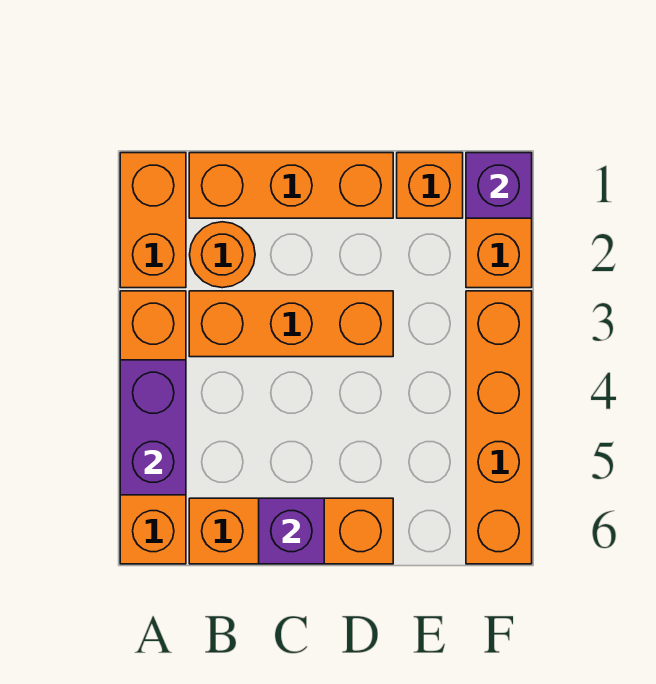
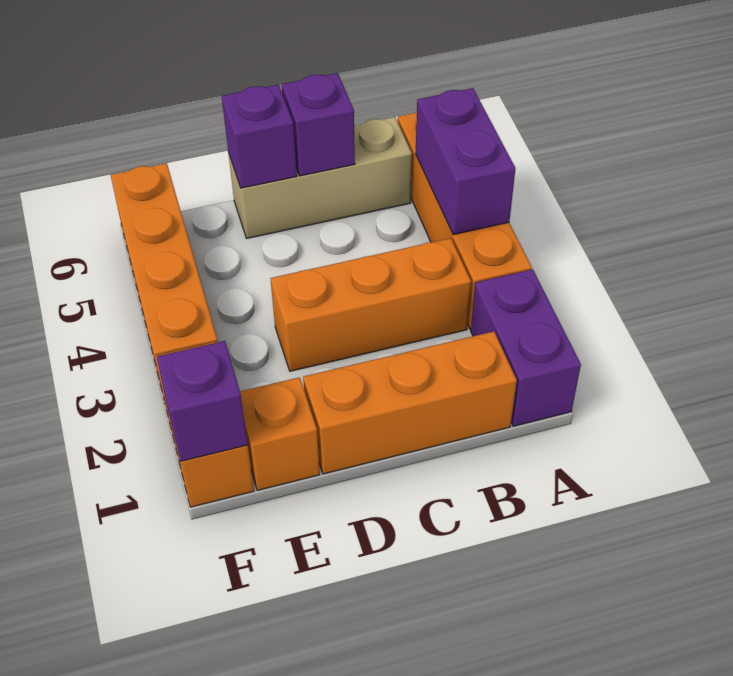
orange brick A1:A2 level 1 -> purple brick A1:A2 level 1
orange round brick B2 level 1 -> none
orange brick B6:D6 level 1 -> tan brick B6:D6 level 1
none -> purple brick D6 level 2

